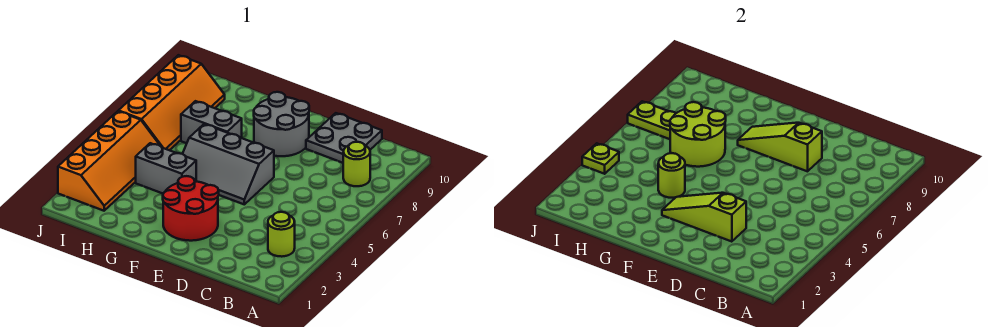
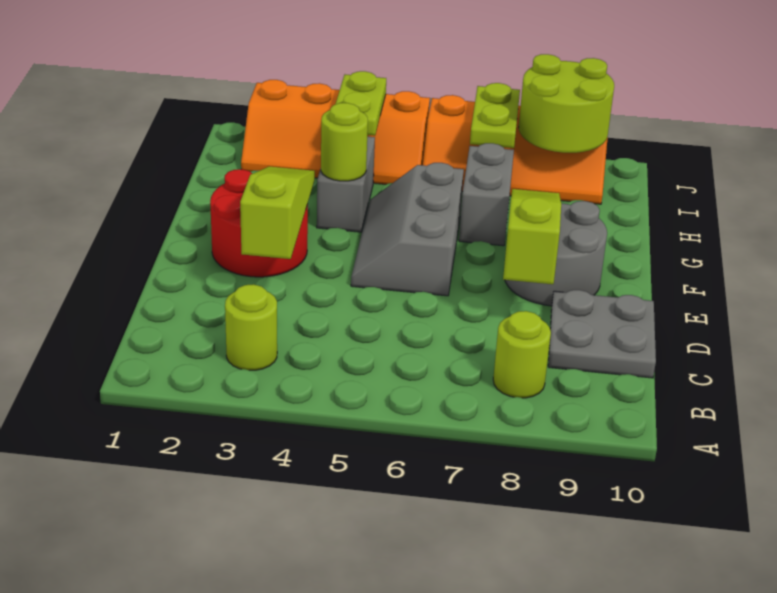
lime round brick G6:H7 level 2 -> lime round brick I8:J9 level 2
lime plate J4 level 2 -> lime plate I4:J4 level 2

